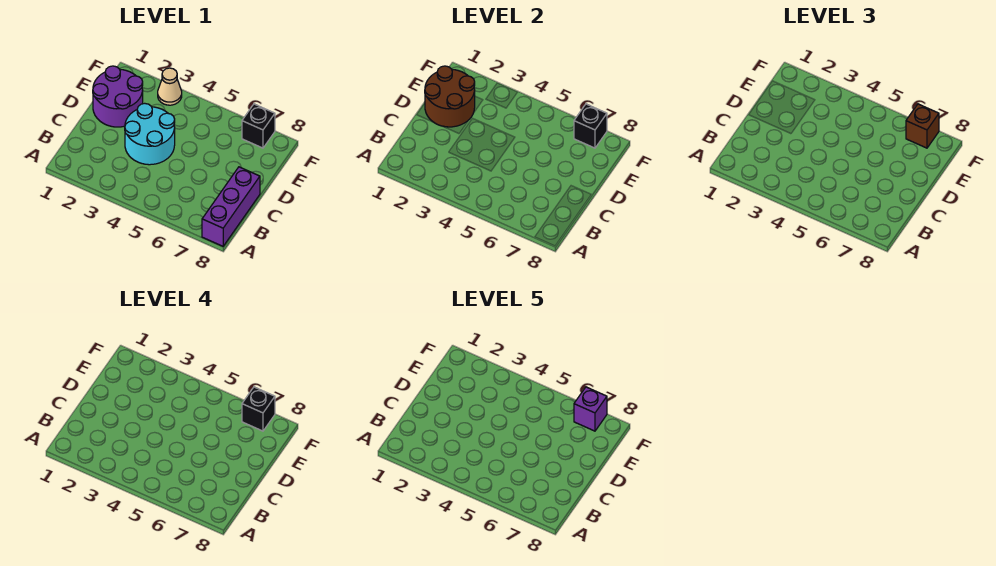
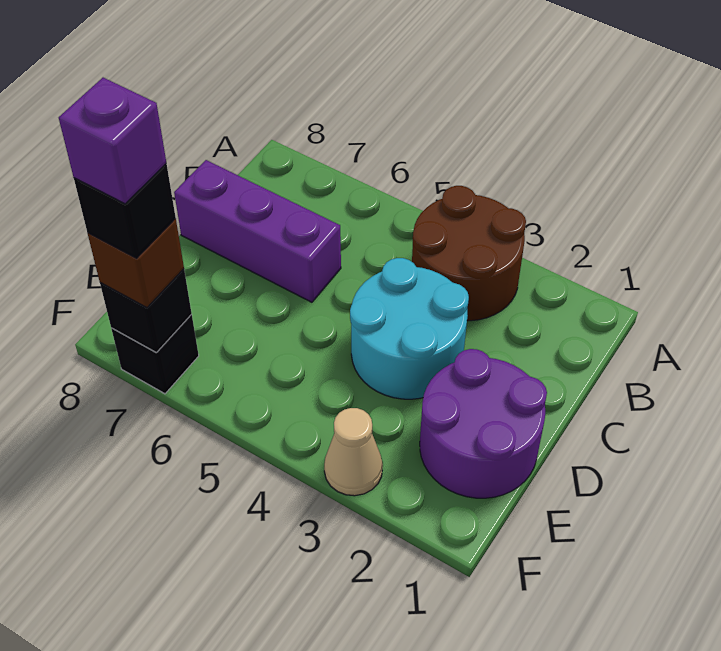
purple brick A8:C8 level 1 -> purple brick C6:C8 level 1
brown round brick D1:E2 level 2 -> brown round brick A3:B4 level 1

